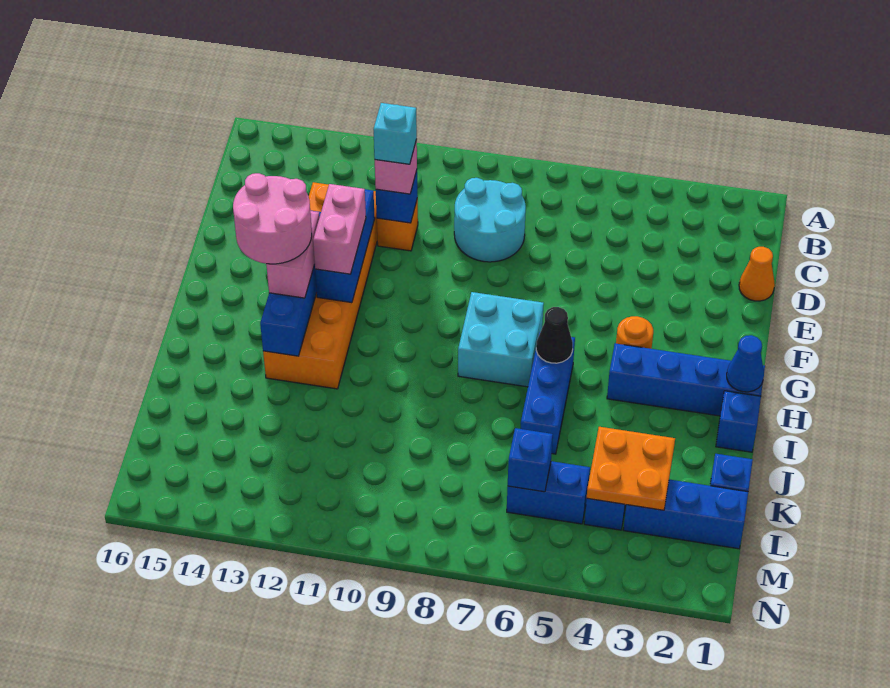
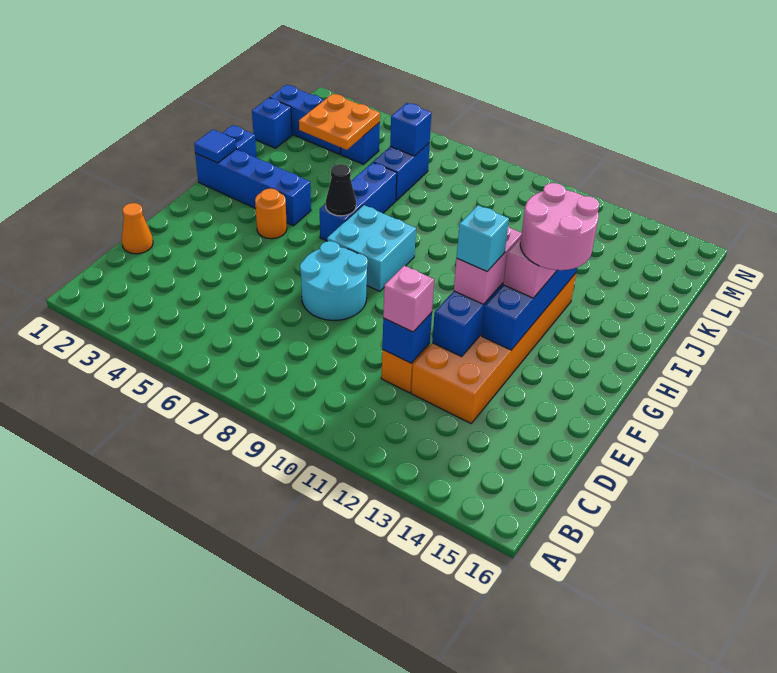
cyan round brick C8:D9 level 1 -> cyan round brick E7:F8 level 1
cyan brick D11 level 4 -> cyan brick F12 level 4
blue cone H1 level 2 -> blue tile H1 level 2
blue brick L5:L6 level 1 -> blue brick K6:L6 level 1

